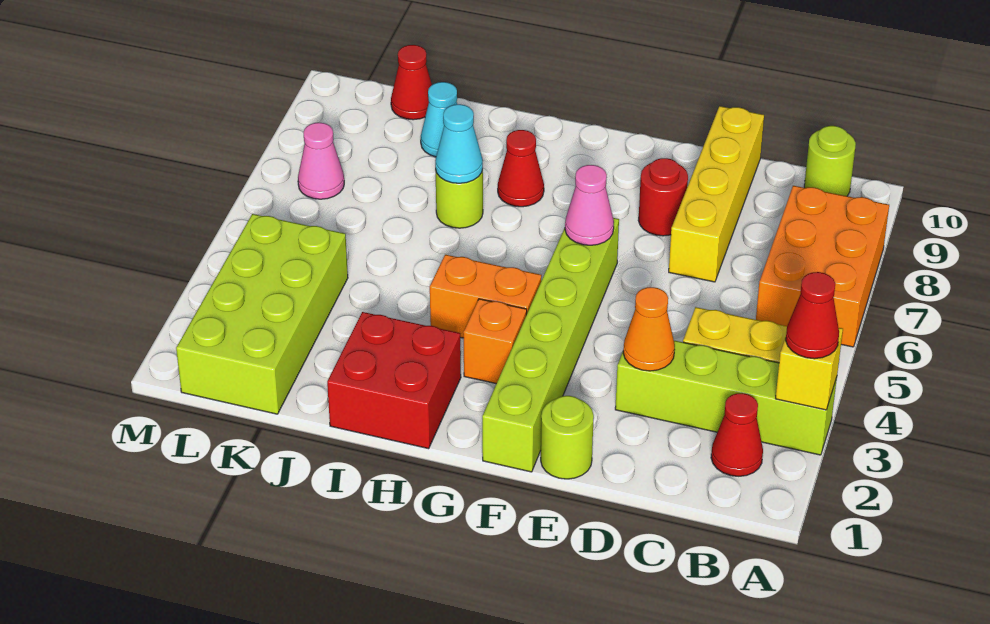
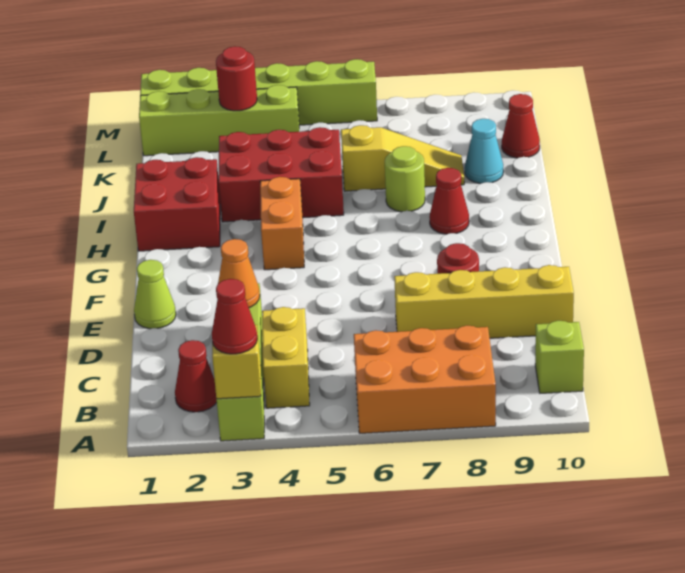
lime round brick B10 level 1 -> lime brick B10 level 1
lime round brick E1 level 1 -> lime cone E1 level 1
lime brick F1:F6 level 1 -> lime brick M1:M6 level 1
pink cone F6 level 2 -> none
orange brick G3 level 1 -> none
none -> red brick I3:J5 level 1
cyan cone I7 level 2 -> none
none -> yellow slope J6:J8 level 1 top 6
lime brick K1:L4 level 1 -> lime brick L1:L4 level 1
none -> red round brick L3 level 2
pink cone L7 level 1 -> none

